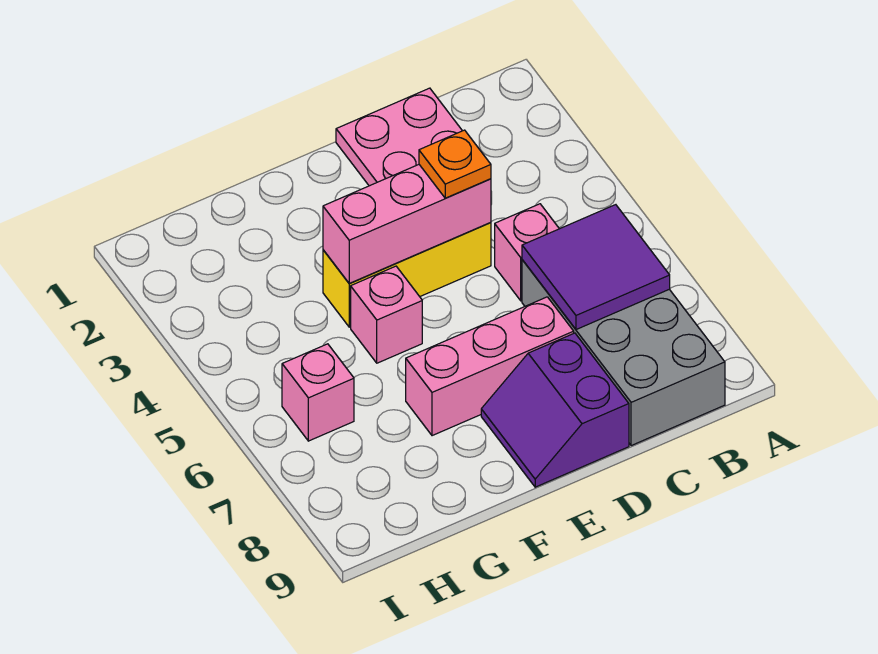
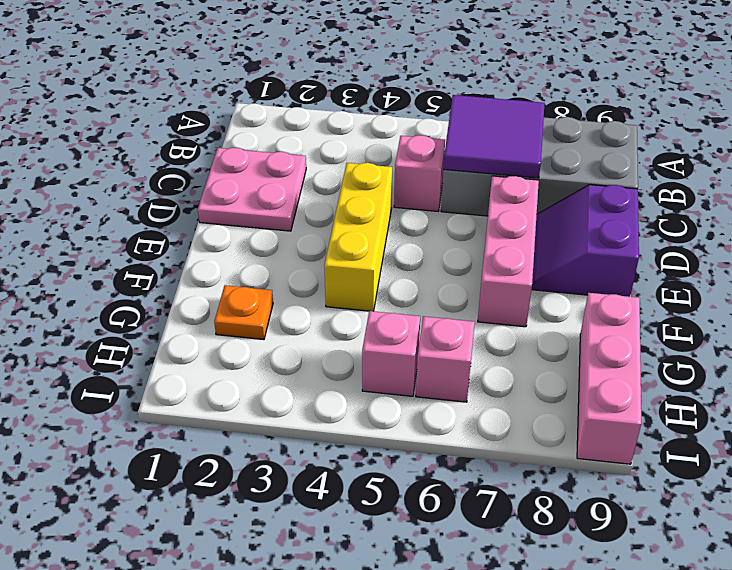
pink brick D4:F4 level 2 -> pink brick G9:I9 level 1
orange plate D4 level 3 -> orange plate G2 level 1
purple slope D8:E9 level 1 top D -> purple slope D8:E9 level 1 top 9
pink brick F5 level 1 -> pink brick H5 level 1

